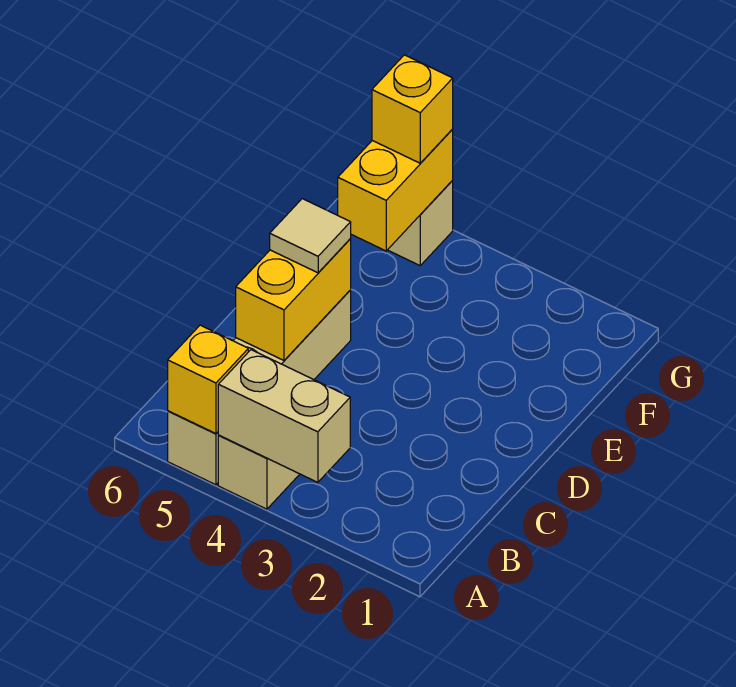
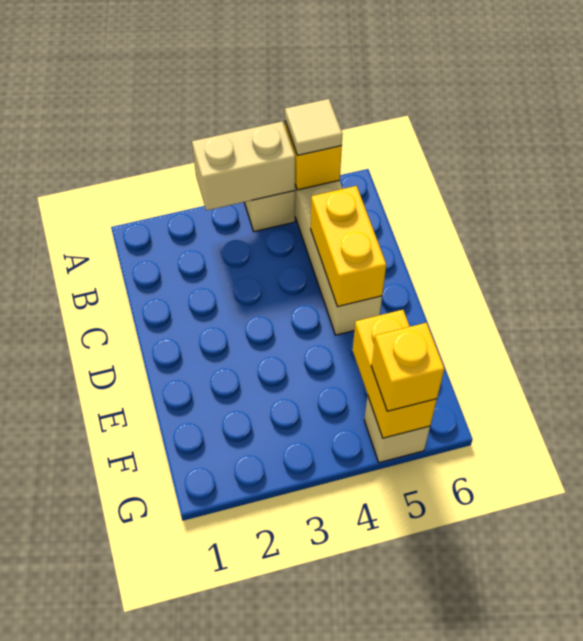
tan tile D5 level 3 -> tan tile A5 level 3

